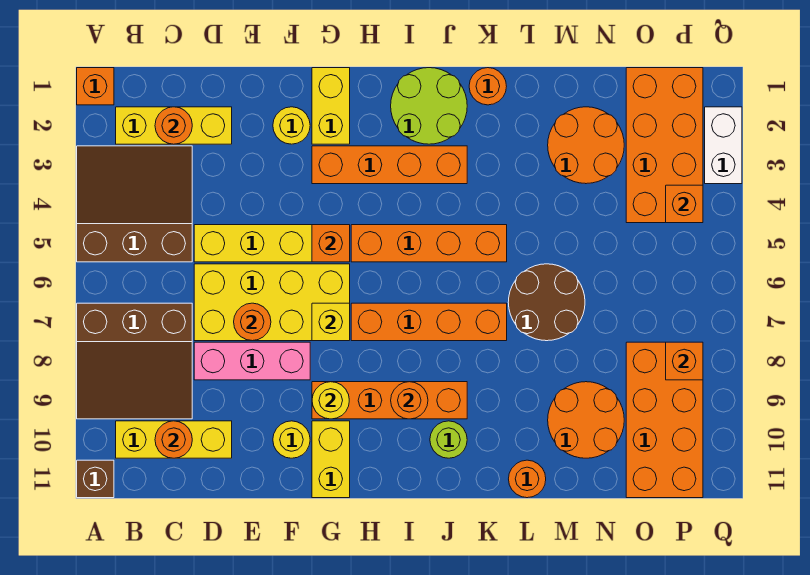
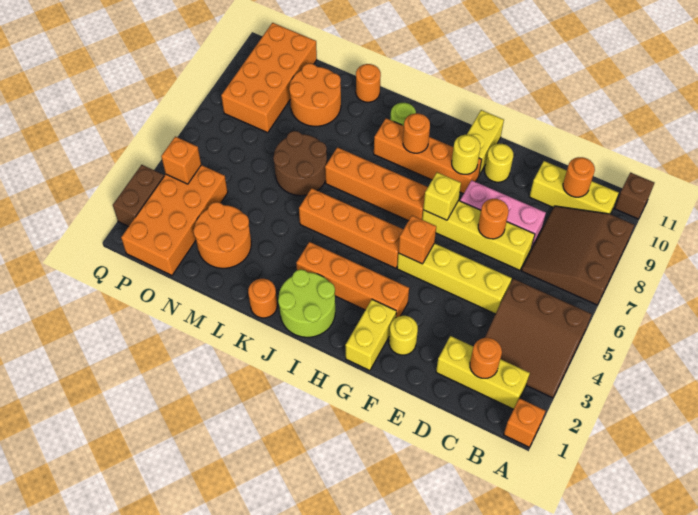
brown slope A7:C9 level 1 top 7 -> brown slope A7:C9 level 1 top A
yellow brick D6:G7 level 1 -> yellow brick D7:G7 level 1
orange brick P8 level 2 -> none
white brick Q2:Q3 level 1 -> brown brick Q2:Q3 level 1

